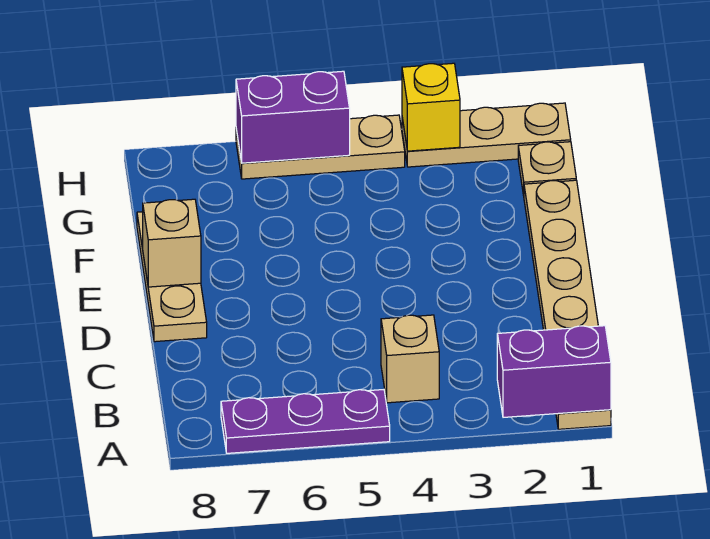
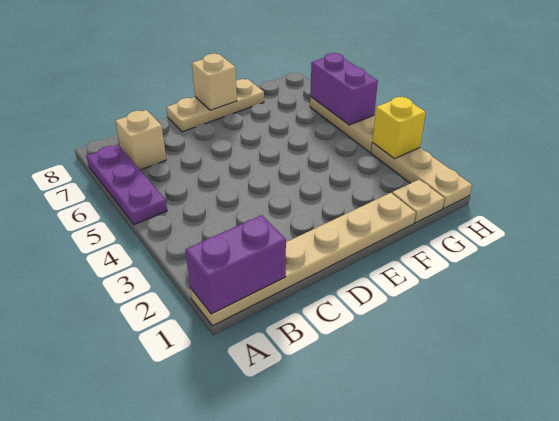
purple brick A1:A2 level 2 -> purple brick A1:B1 level 2
tan brick B4 level 1 -> tan brick B7 level 1

